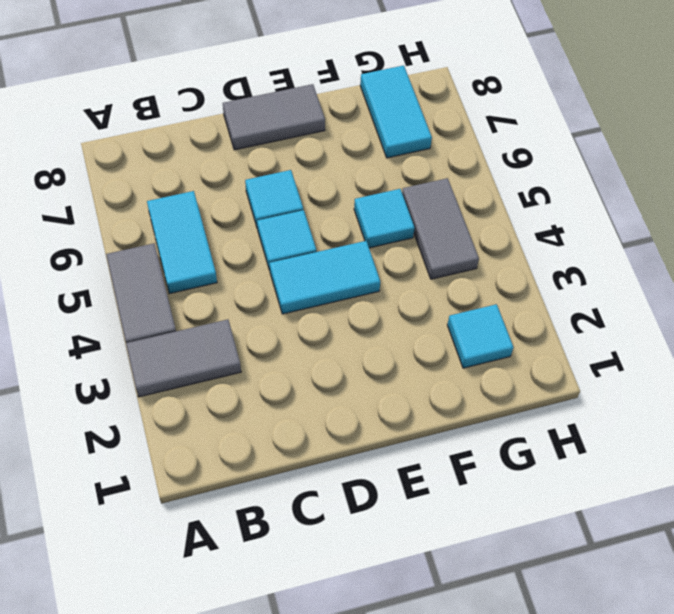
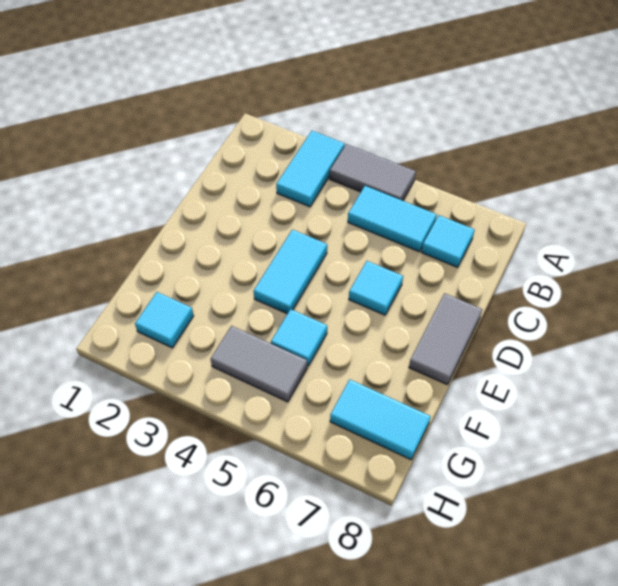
grey tile A3:B3 level 1 -> cyan tile A3:B3 level 1
cyan tile D5 level 1 -> cyan tile B7 level 1

